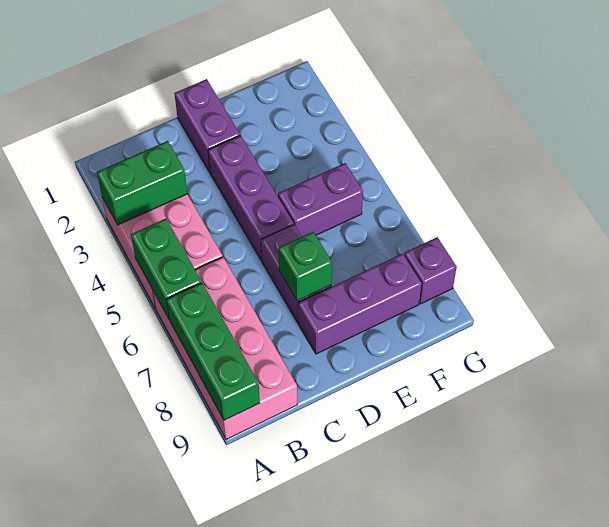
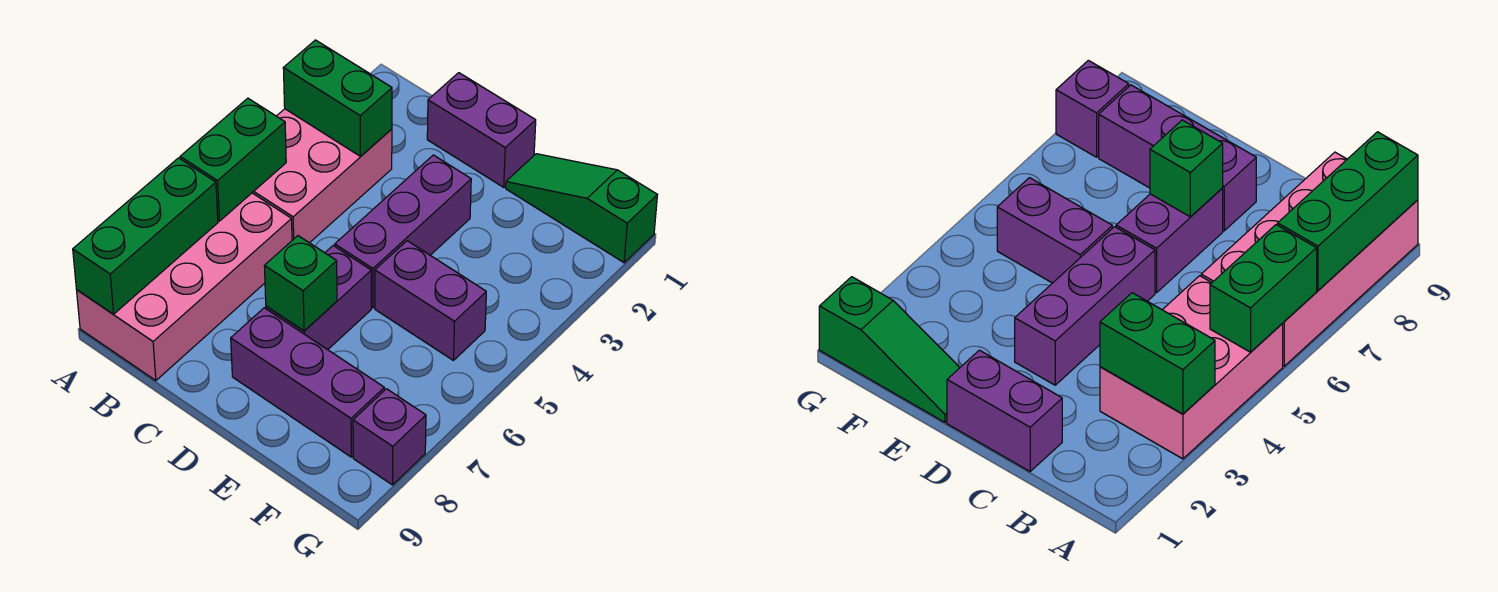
purple brick D1:D2 level 1 -> purple brick C1:D1 level 1
none -> green slope E1:G1 level 1 top G

